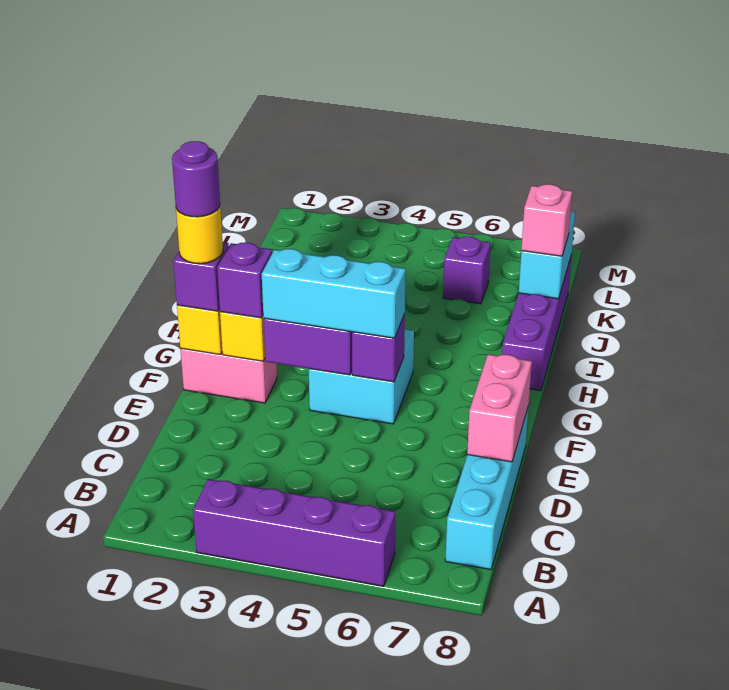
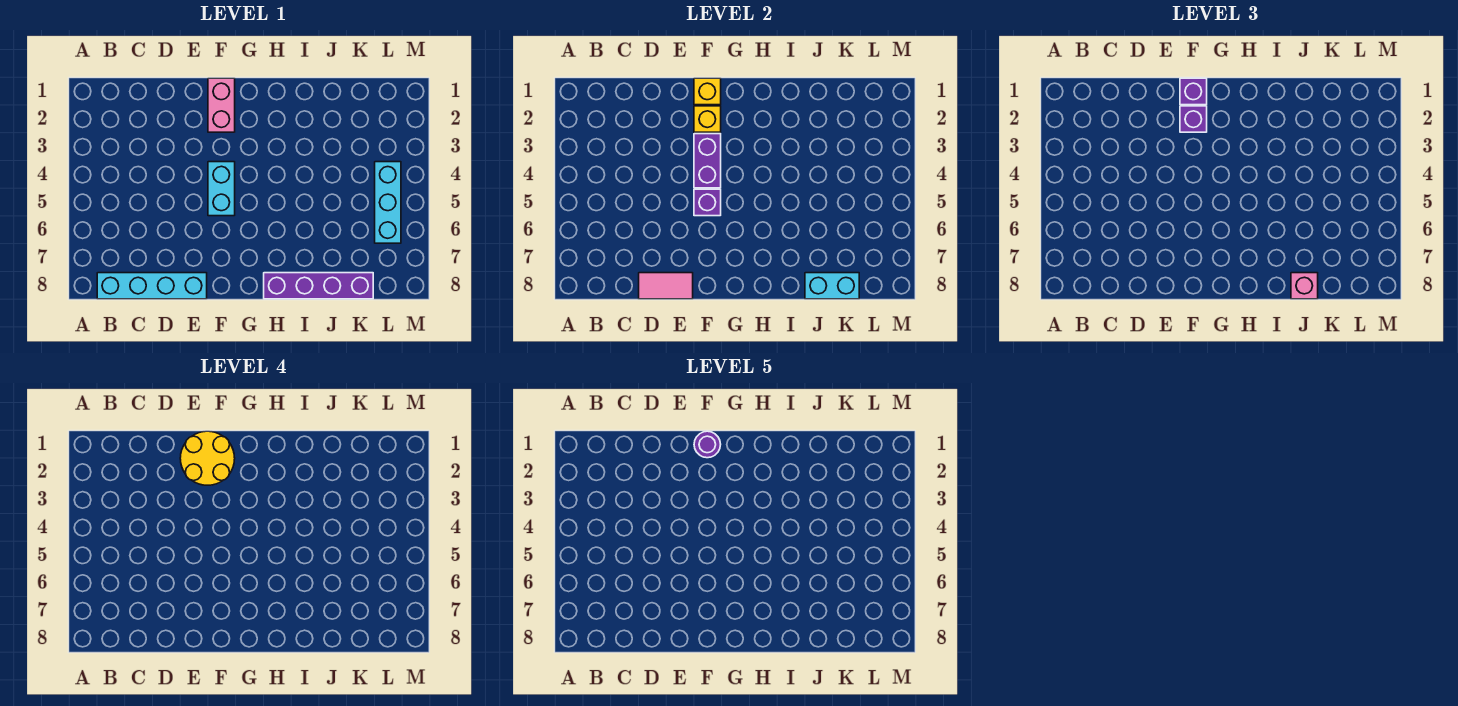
purple brick A3:A6 level 1 -> none
pink brick D8:E8 level 2 -> pink tile D8:E8 level 2
yellow round brick F1 level 4 -> yellow round brick E1:F2 level 4
cyan brick F3:F5 level 3 -> cyan brick L4:L6 level 1
cyan brick F4:G5 level 1 -> cyan brick F4:F5 level 1
purple brick K6 level 1 -> none

